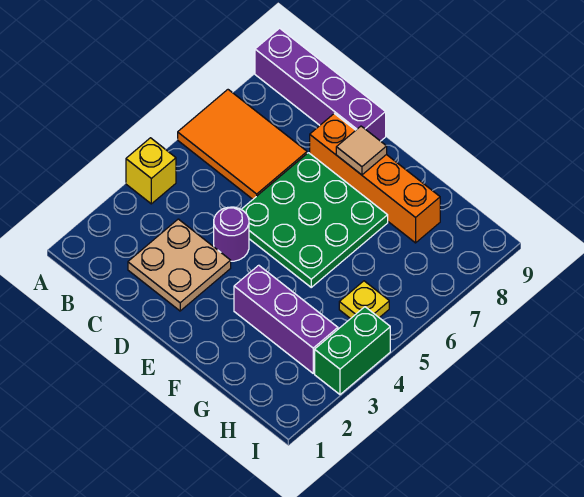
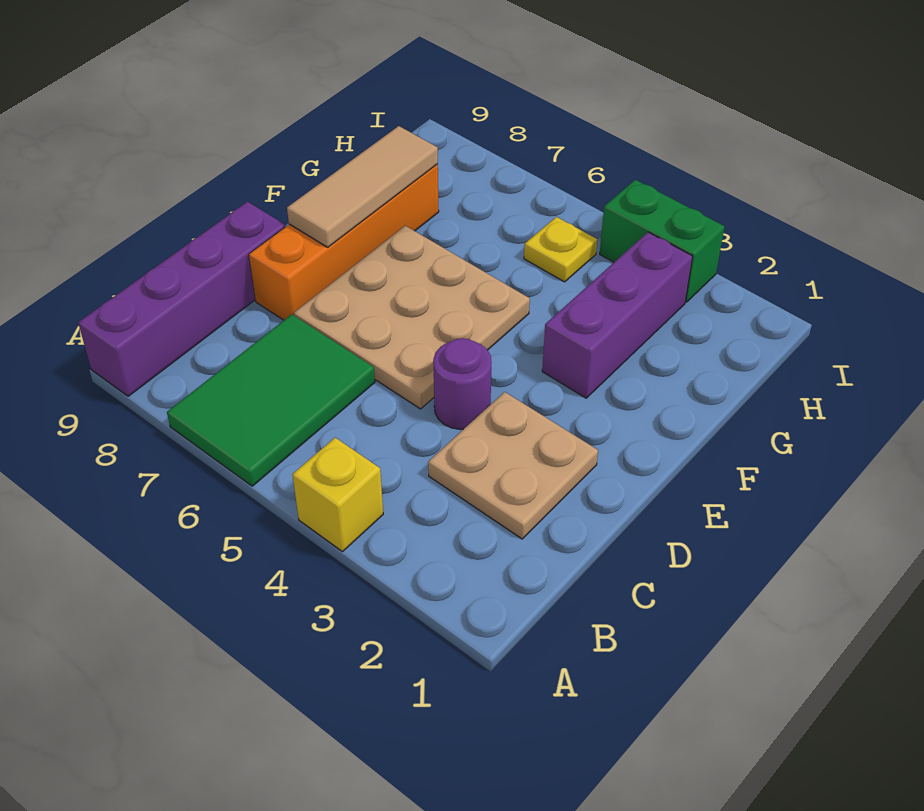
orange tile A6:C7 level 1 -> green tile A6:C7 level 1
green plate D5:F7 level 1 -> tan plate D5:F7 level 1
tan tile E8 level 2 -> tan tile E8:G8 level 2

